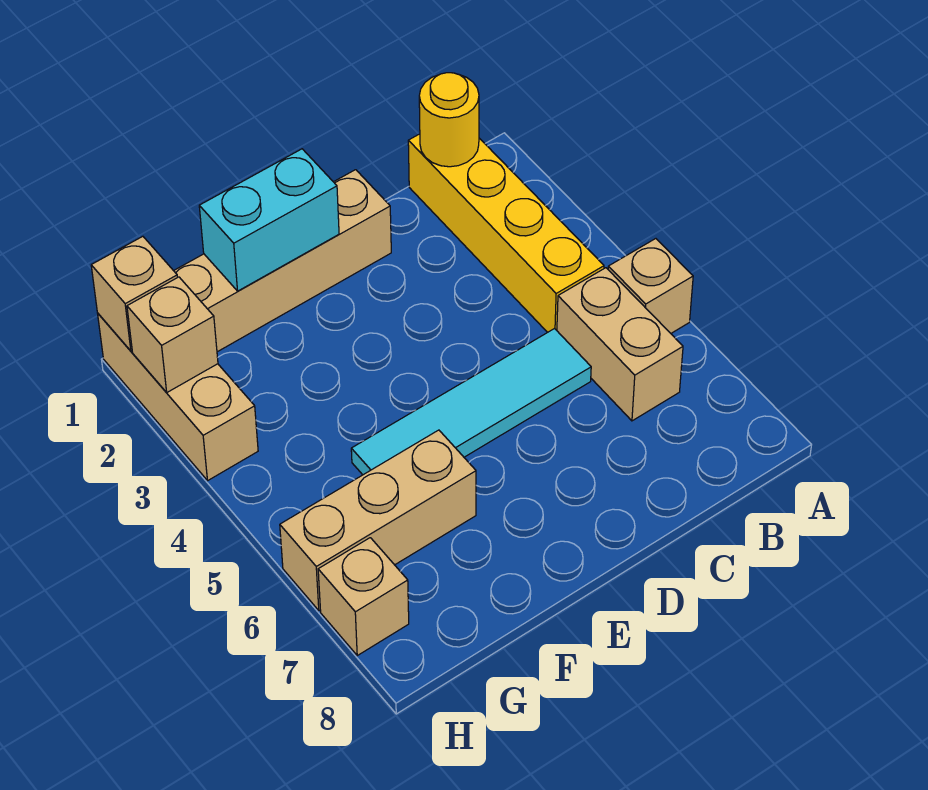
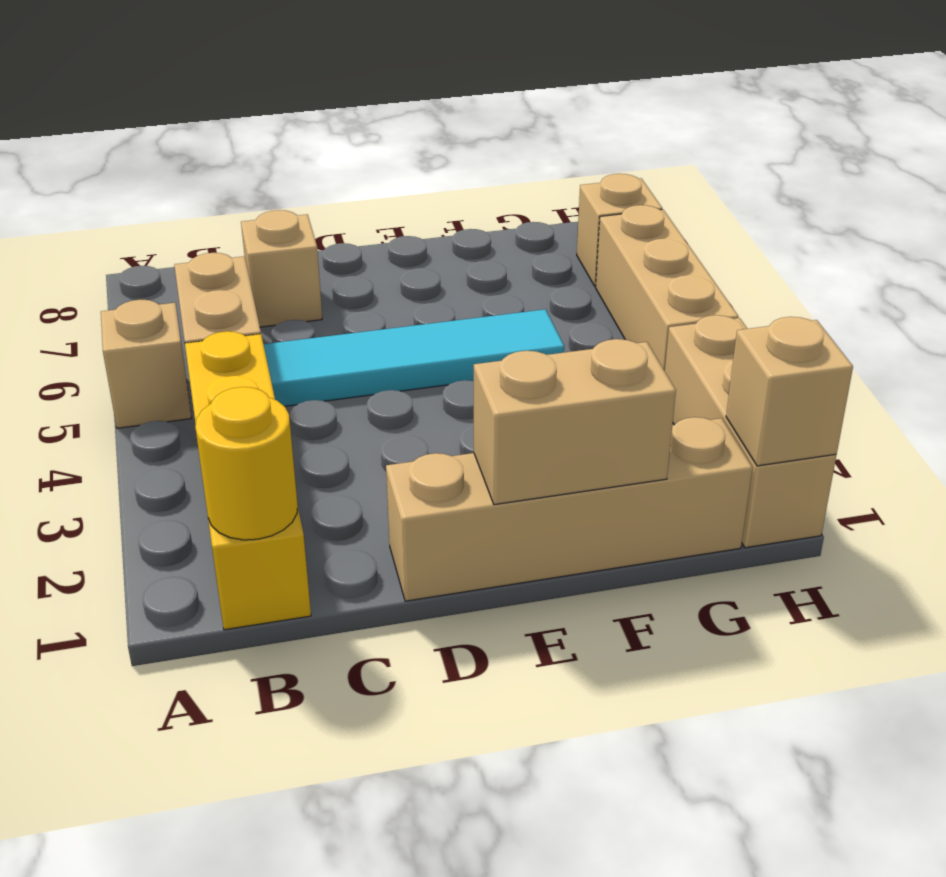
cyan brick E1:F1 level 2 -> tan brick E1:F1 level 2
tan brick F6:H6 level 1 -> tan brick H4:H6 level 1
tan brick H2 level 2 -> tan brick C7 level 1

